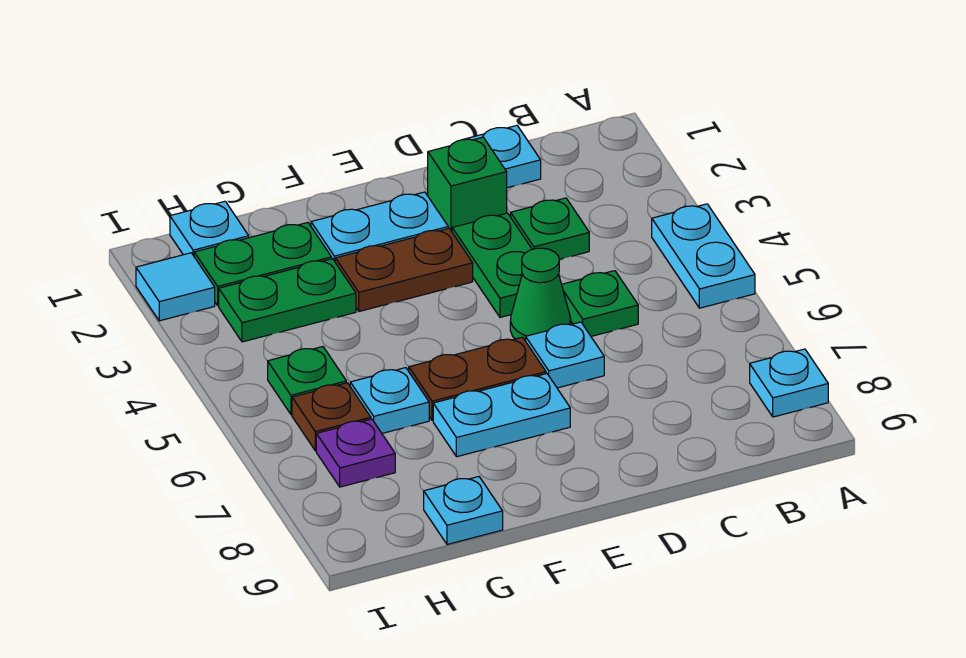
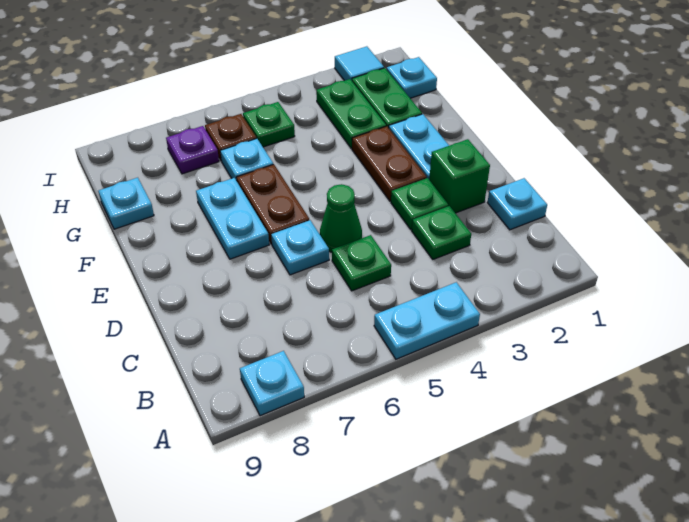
green plate D3:D4 level 1 -> green plate D3 level 1

